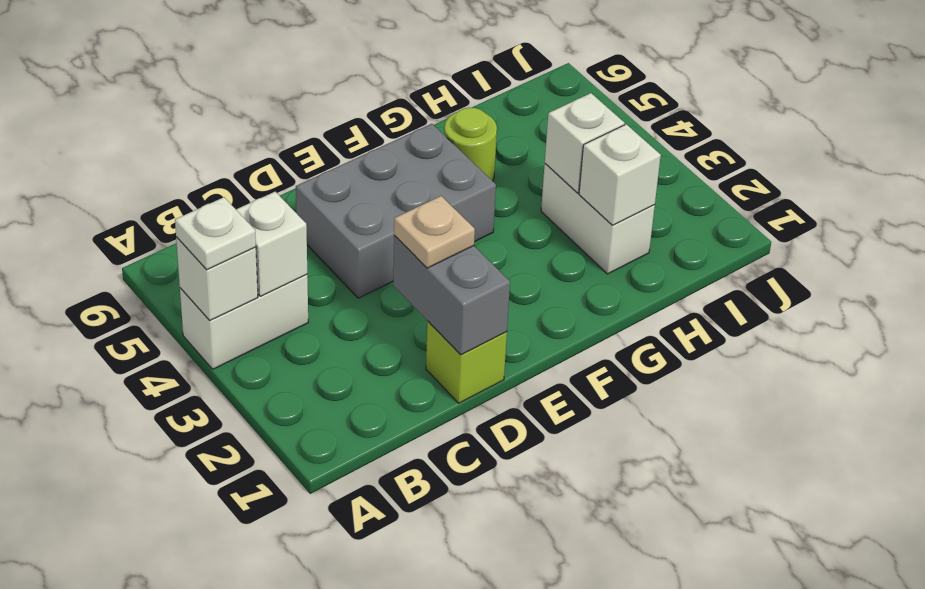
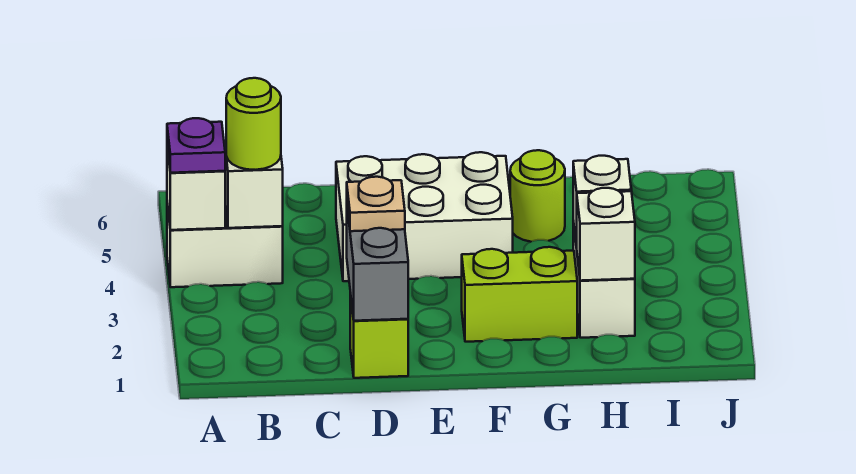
white plate A4 level 3 -> purple plate A4 level 3
none -> lime round brick B4 level 3
grey brick D4:F5 level 1 -> white brick D4:F5 level 1
none -> lime brick F2:G2 level 1

